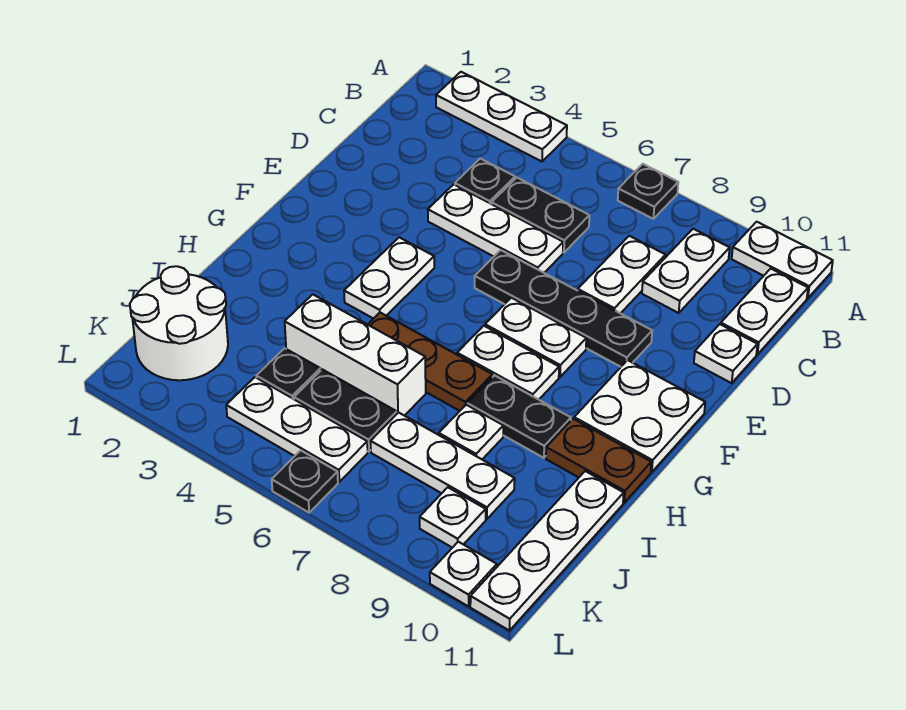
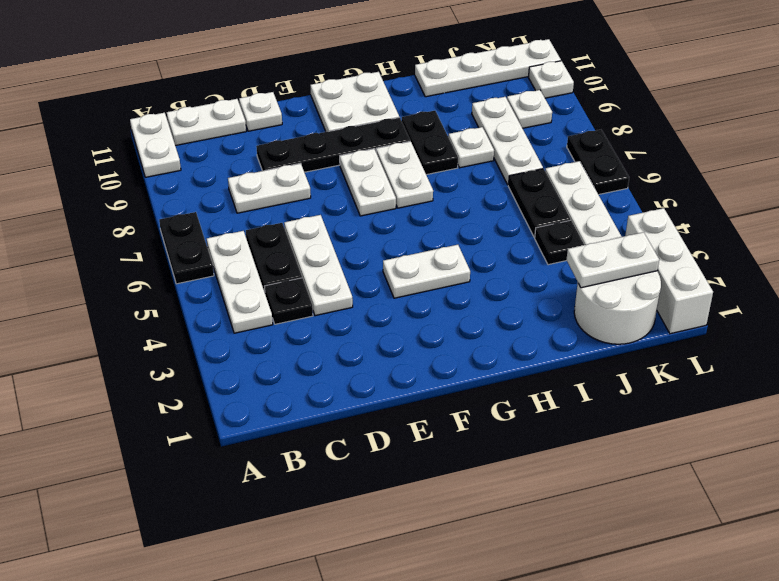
white plate A2:A4 level 1 -> white plate B4:B6 level 1
black plate A7 level 1 -> black plate A6:A7 level 1
white plate B9:C9 level 1 -> white plate J2:K2 level 2
black plate E6:E9 level 1 -> black plate D9:G9 level 1
brown plate H5:H7 level 1 -> none
brown plate H10:H11 level 1 -> none
white brick I4:I6 level 1 -> white brick L1:L3 level 1
black plate L6 level 1 -> black plate L6:L7 level 1

